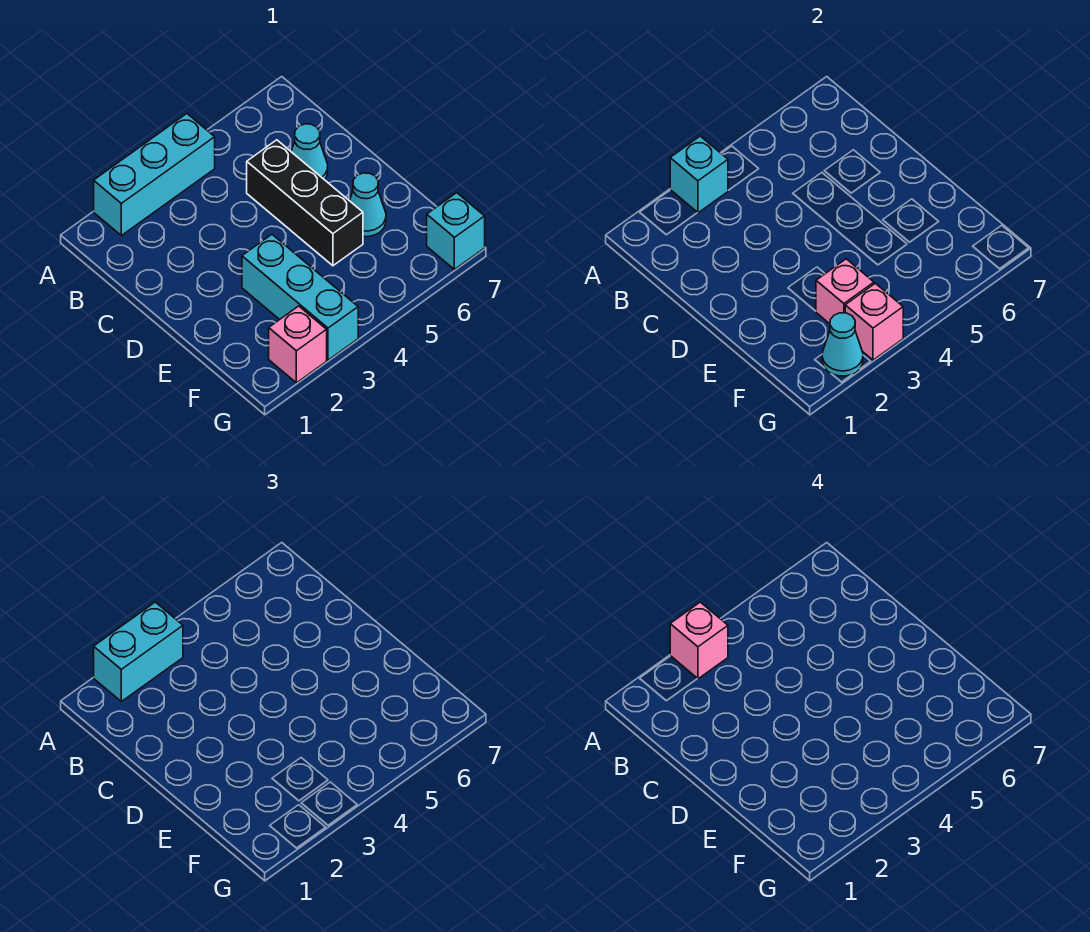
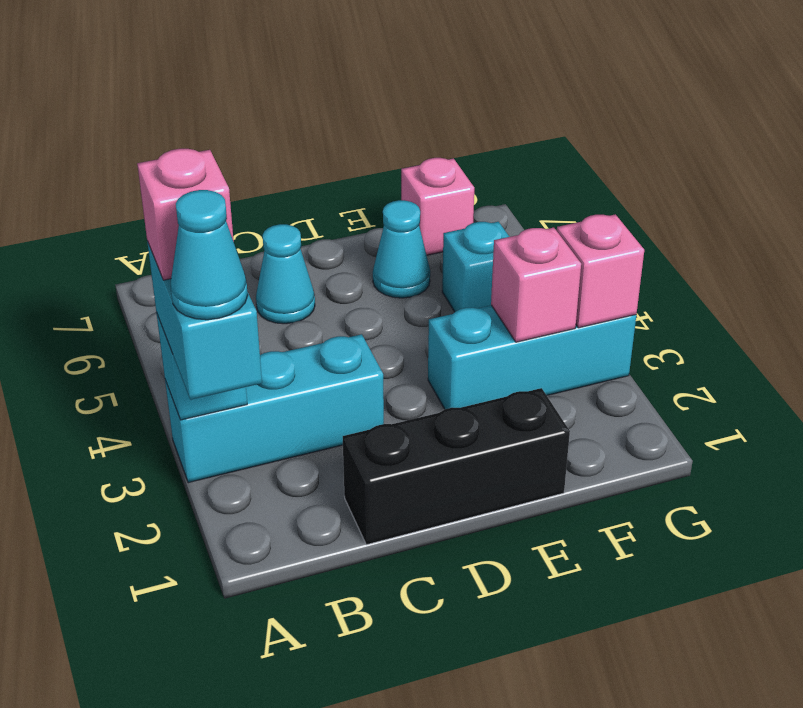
cyan brick A2:A4 level 1 -> cyan brick A3:C3 level 1
black brick C5:E5 level 1 -> black brick C1:E1 level 1
pink brick G2 level 1 -> pink brick F7 level 1
cyan cone G2 level 2 -> cyan cone A2 level 4
cyan brick G7 level 1 -> cyan brick F5 level 1

